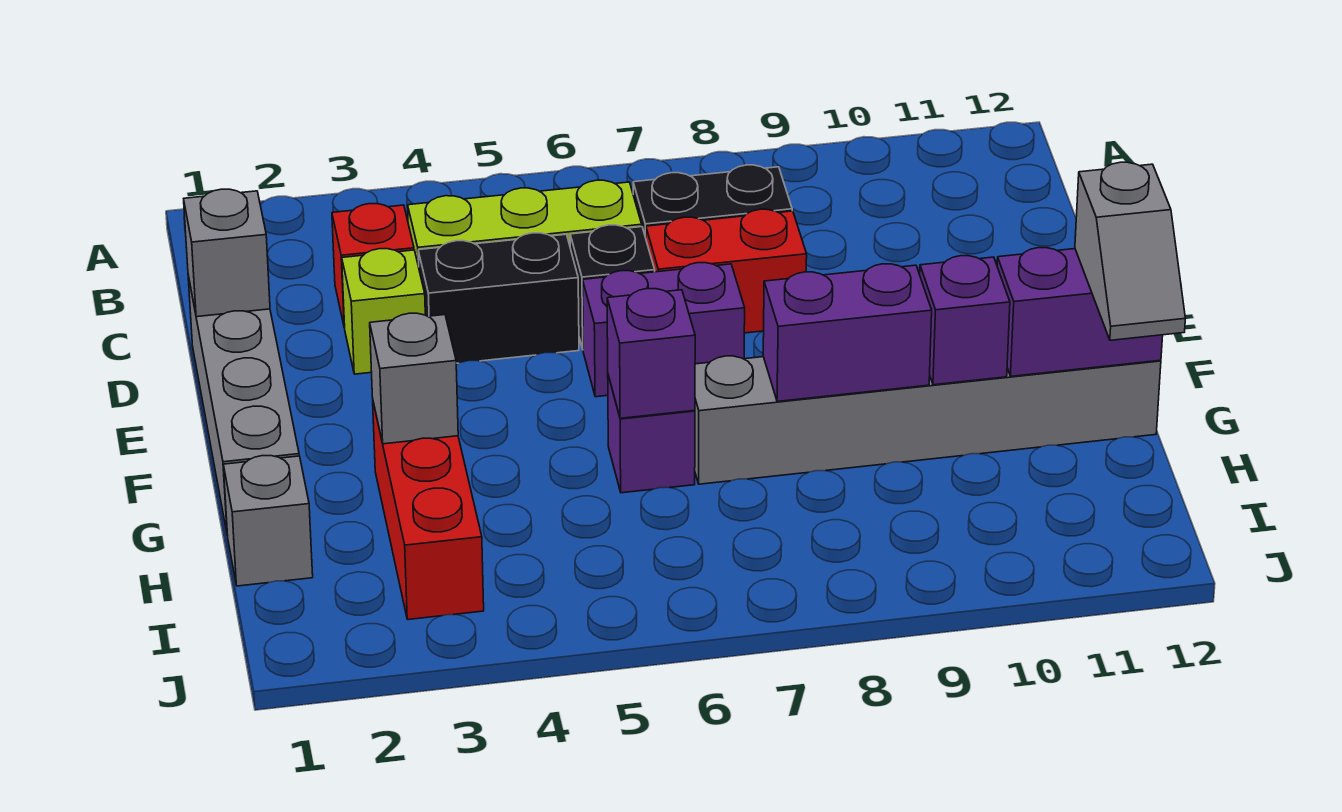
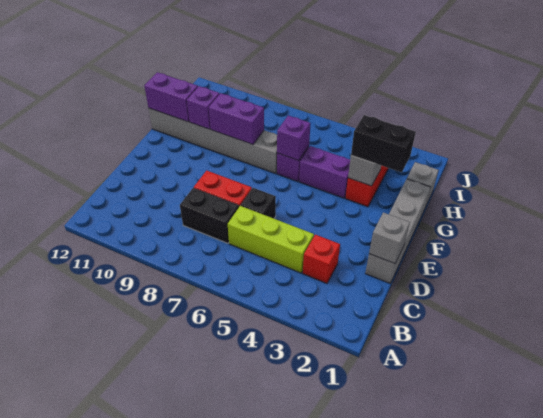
lime brick D3 level 1 -> none
black brick D4:D5 level 1 -> black brick G2:G3 level 3
purple brick E6:E7 level 1 -> purple brick G4:G5 level 1
grey slope G12:H12 level 3 top G -> none

